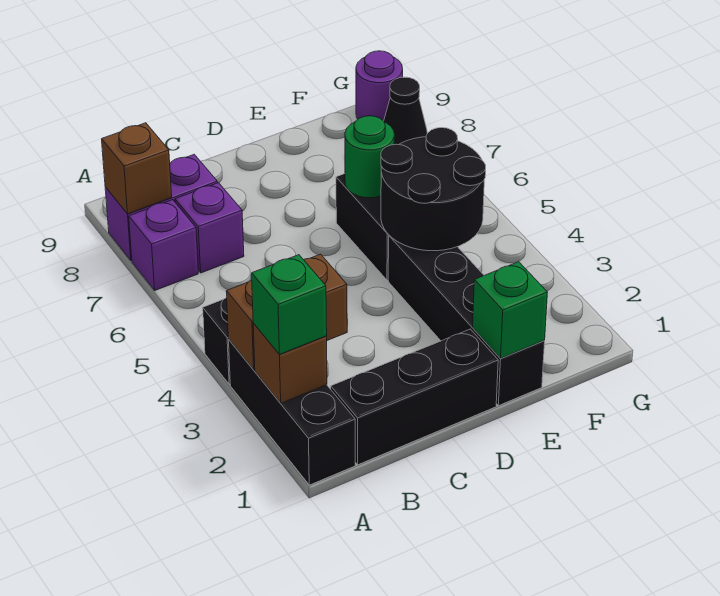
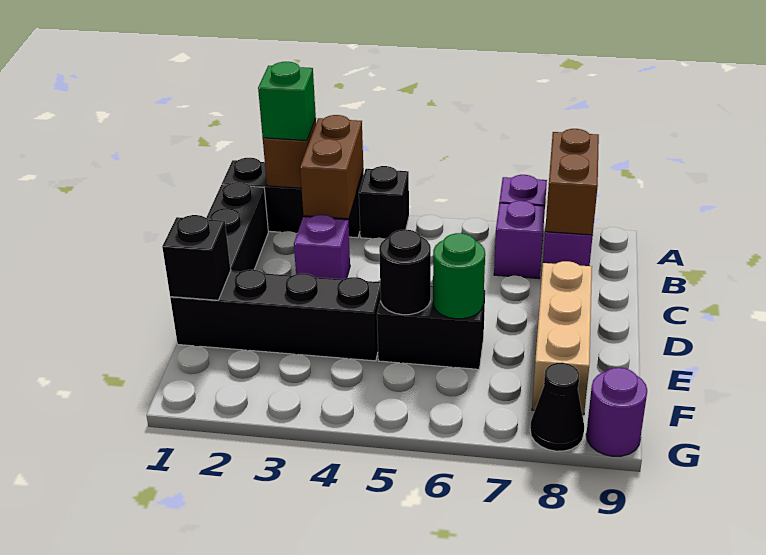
brown brick A8 level 2 -> brown brick A8:B8 level 2
none -> purple brick C3 level 1
none -> tan brick D8:F8 level 1
green brick E1 level 2 -> black brick E1 level 2
black round brick E4:F5 level 2 -> black round brick E5 level 2

